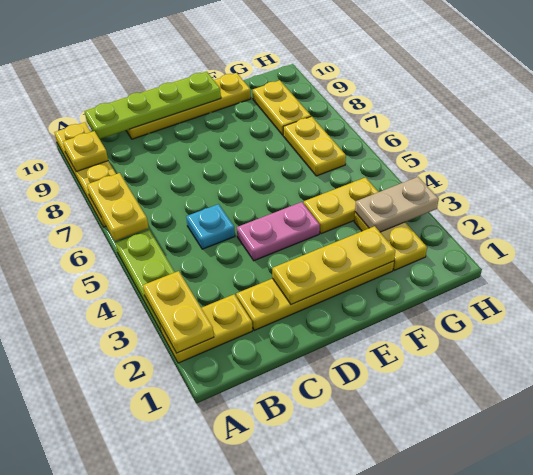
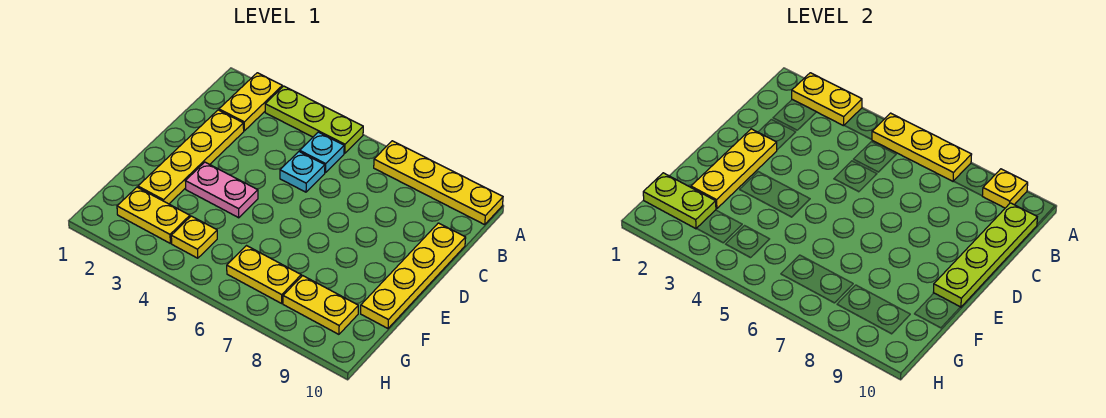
yellow plate A6:A7 level 2 -> yellow plate A5:A7 level 2
none -> cyan plate B5 level 1
pink plate D4:E4 level 1 -> pink plate E3:E4 level 1
yellow plate F4:G4 level 1 -> yellow plate G4 level 1
none -> lime plate G1:G2 level 2
tan plate G3:H3 level 2 -> none

